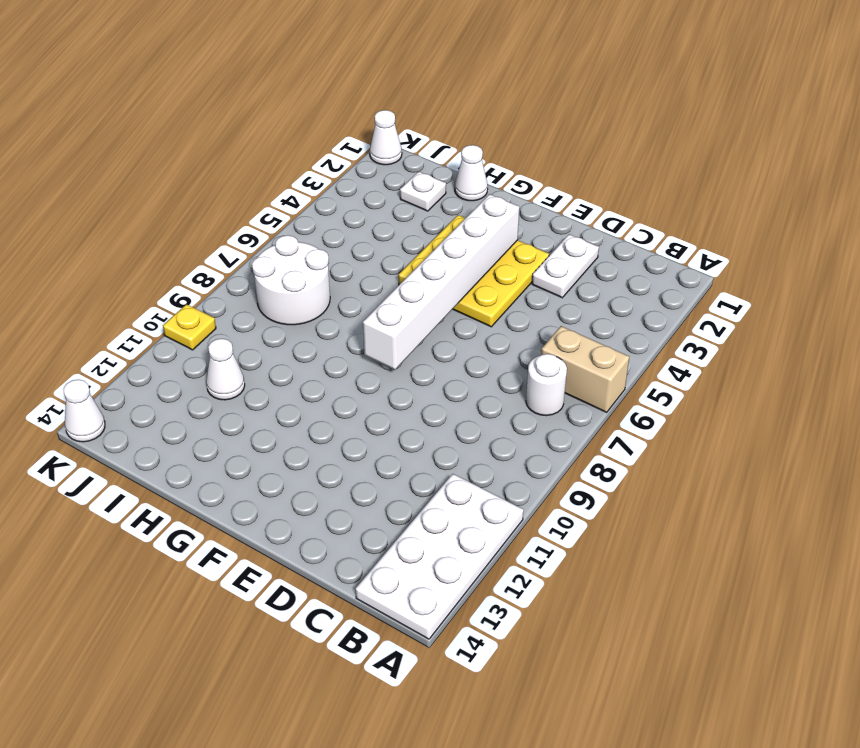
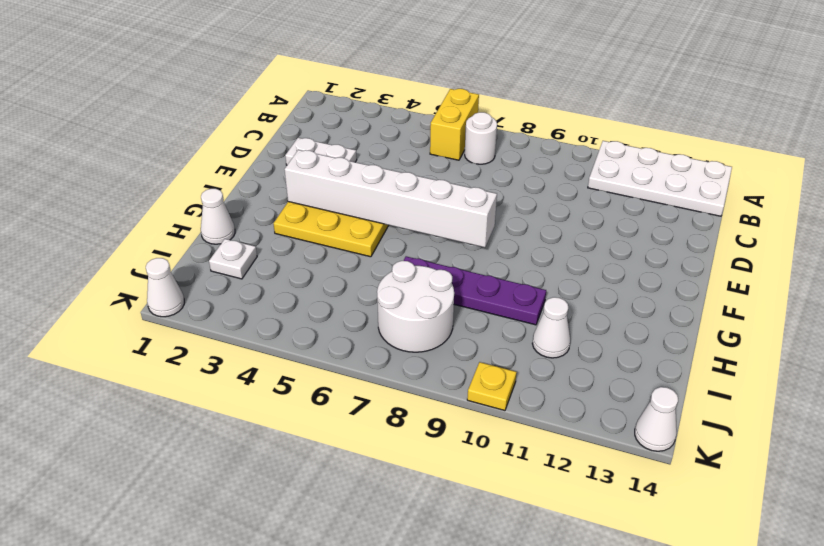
tan brick A6:B6 level 1 -> yellow brick A6:B6 level 1
none -> purple plate H7:H10 level 1

